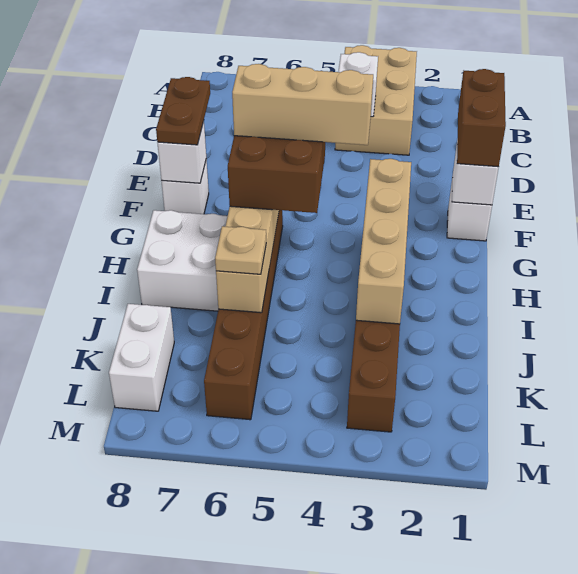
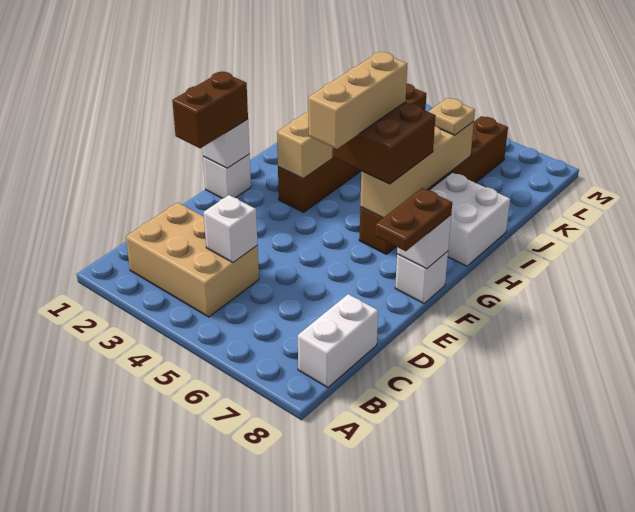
tan brick A3:C4 level 1 -> tan brick B2:C4 level 1
tan brick G4:G6 level 4 -> tan brick F5:H5 level 4
white brick K8:L8 level 1 -> white brick B8:C8 level 1

